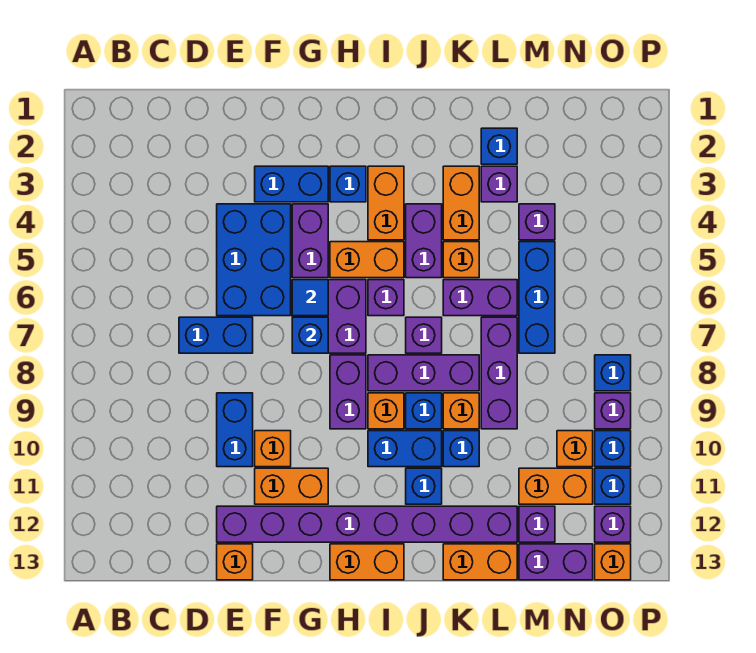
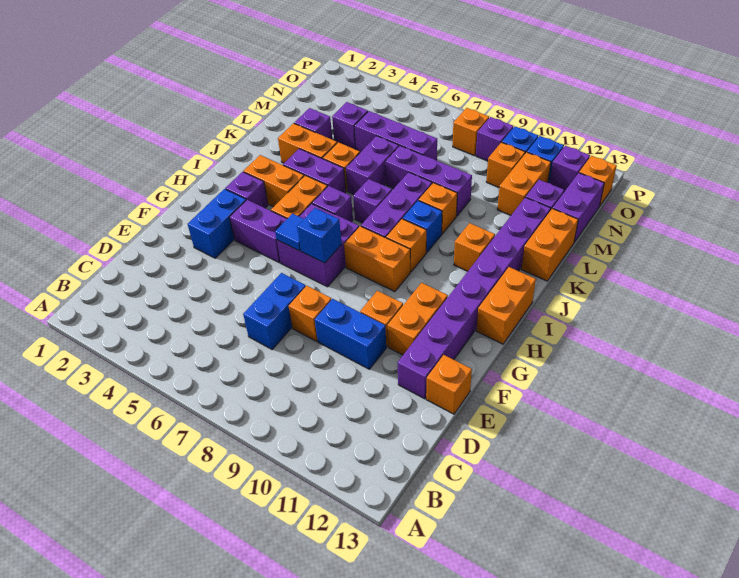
blue brick E4:F6 level 1 -> none
none -> orange brick E8 level 1
blue brick H3 level 1 -> purple brick H3 level 1
purple brick H8:H9 level 1 -> orange brick H8:H9 level 1
blue brick I10:J10 level 1 -> none
blue brick J11 level 1 -> orange brick J11 level 1
blue brick K10 level 1 -> none
blue brick L2 level 1 -> none
blue brick M5:M7 level 1 -> purple brick M5:M7 level 1
blue brick O8 level 1 -> orange brick O8 level 1

